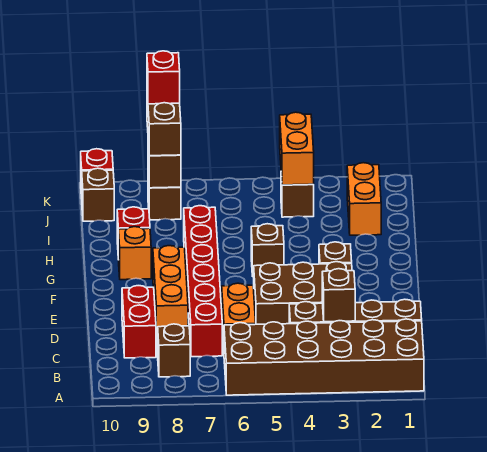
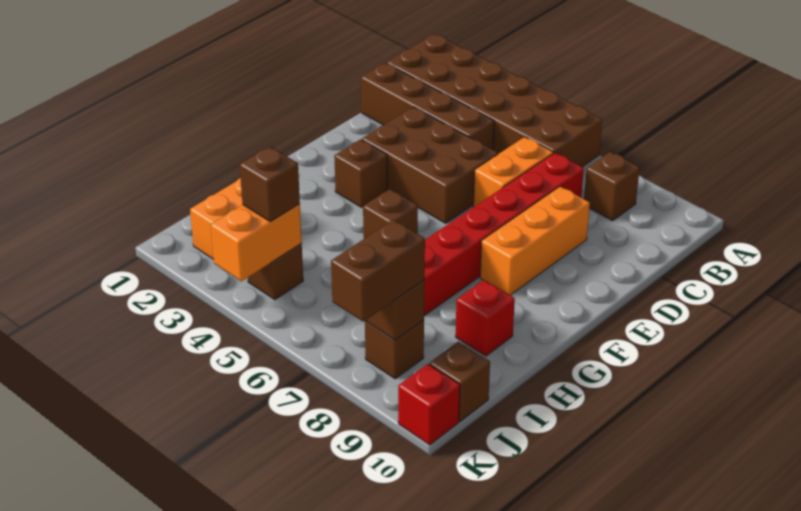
brown brick C3 level 2 -> brown brick J4 level 3
red brick C9:D9 level 1 -> none
orange brick G9 level 1 -> none
red brick K8 level 4 -> none

